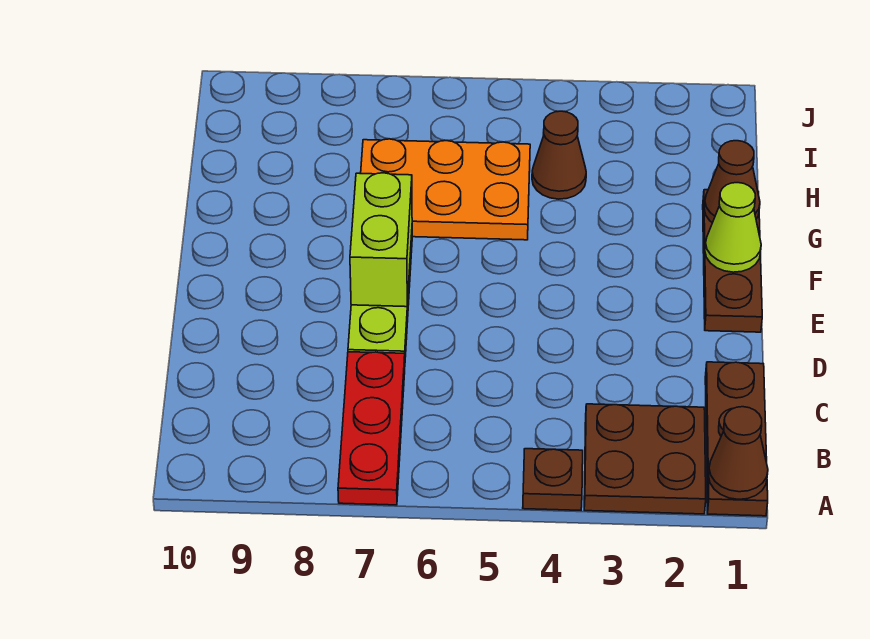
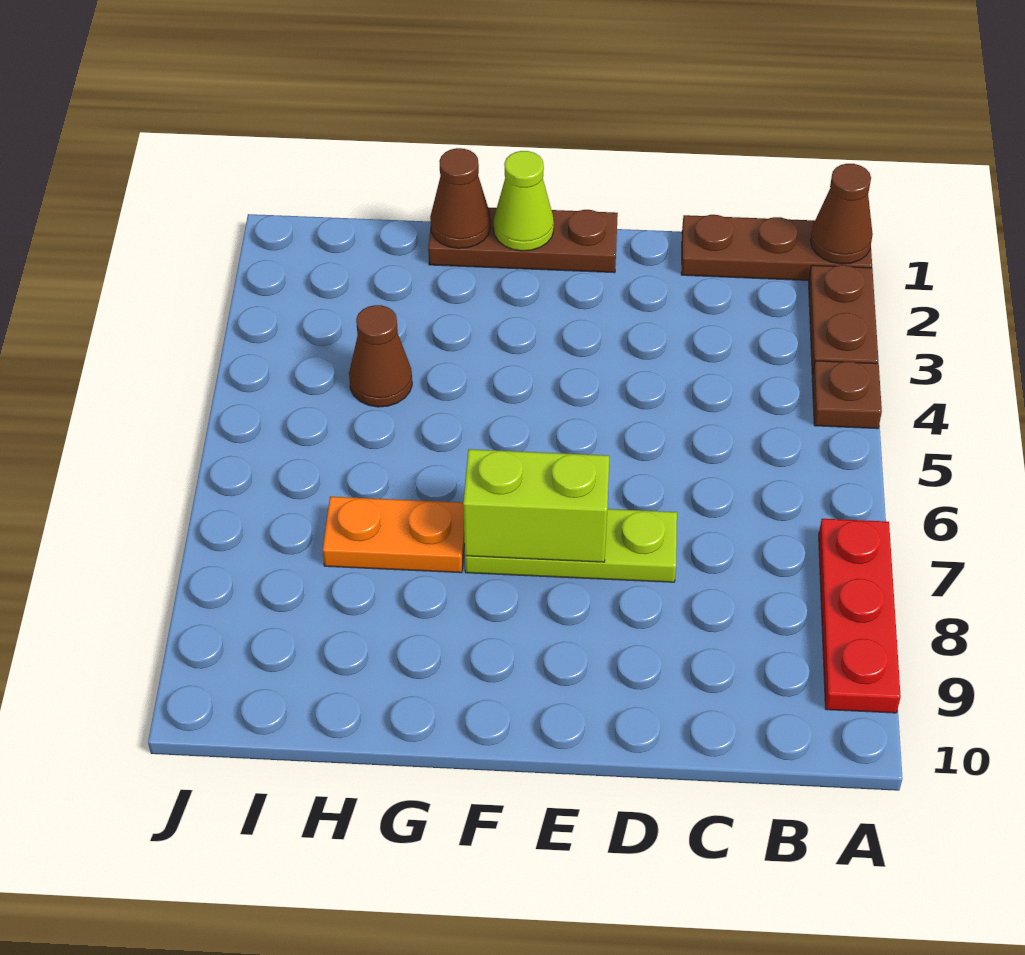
brown plate A2:B3 level 1 -> brown plate A2:A3 level 1
red plate A7:C7 level 1 -> red plate A7:A9 level 1
orange plate G5:H7 level 1 -> orange plate G7:H7 level 1

